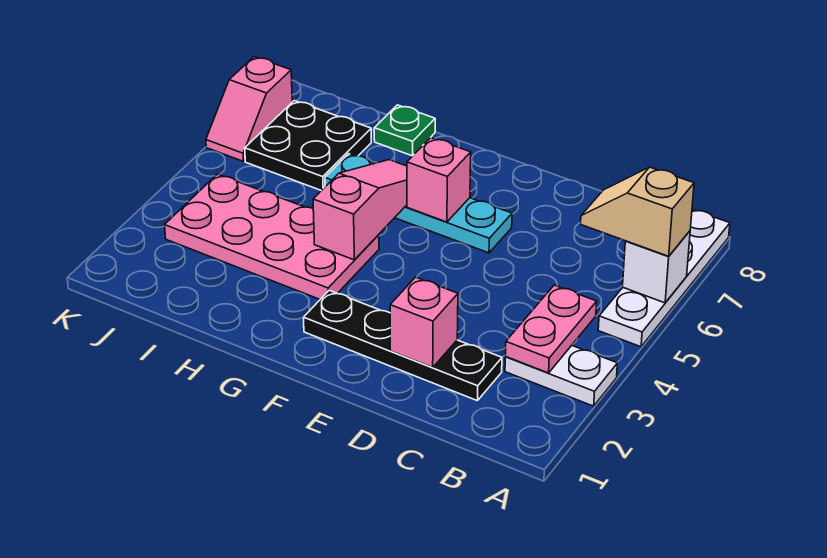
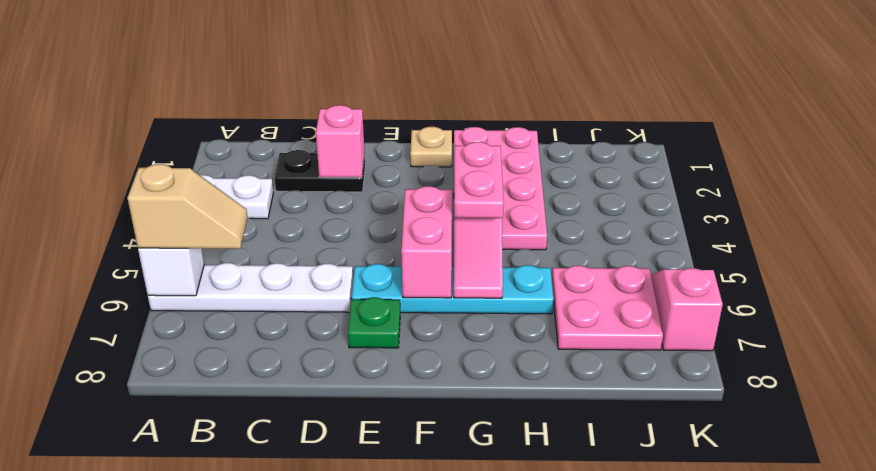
white plate A5:A8 level 1 -> white plate A6:D6 level 1
pink plate B3:B4 level 2 -> pink plate G4:G5 level 3
black plate C2:F2 level 1 -> black plate C2:D2 level 1
none -> tan plate F1 level 1
pink brick F6 level 2 -> pink brick F5:F6 level 2
pink plate G3:J4 level 1 -> pink plate G1:H4 level 1
green plate H8 level 1 -> green plate E7 level 1
black plate I6:J7 level 1 -> pink plate I6:J7 level 1

